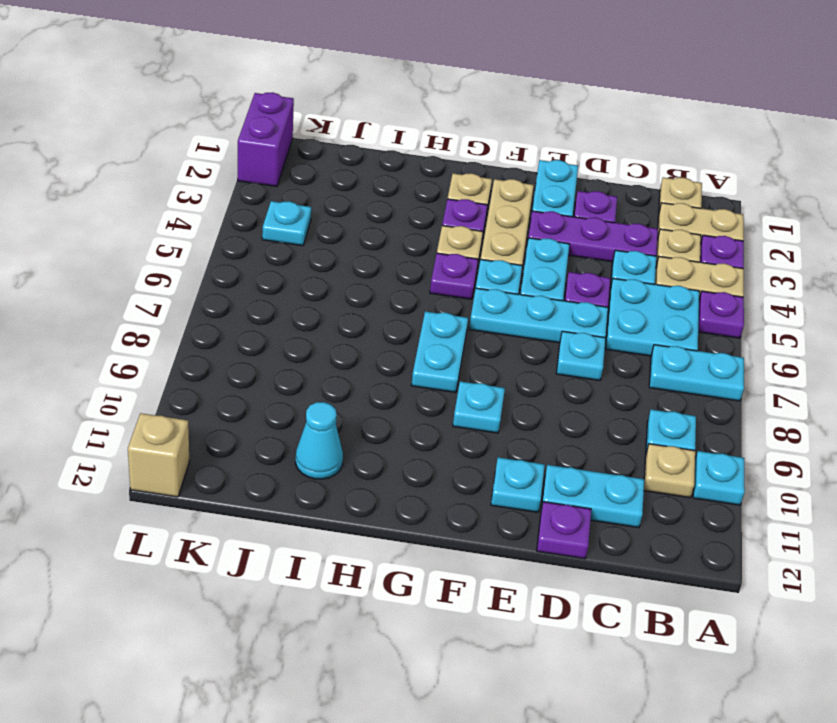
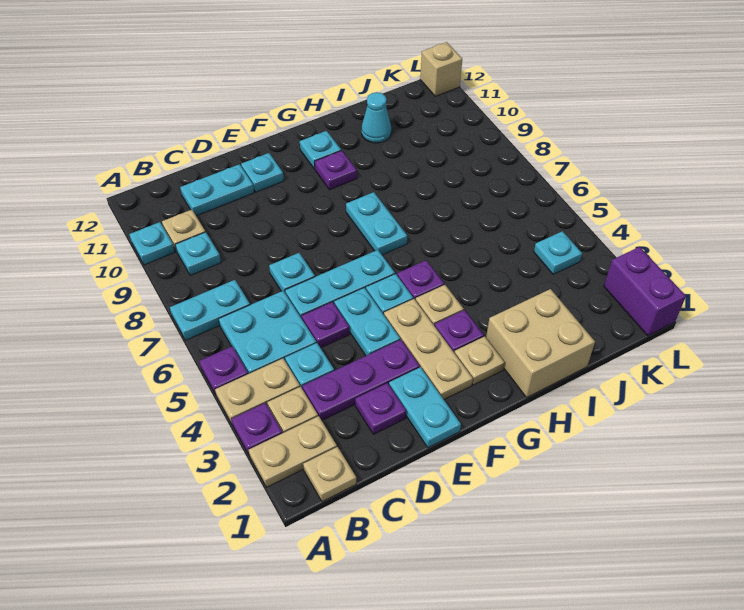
purple plate D12 level 1 -> purple plate G10 level 1
cyan plate F9 level 1 -> cyan plate G11 level 1
none -> tan brick H1:I2 level 1

